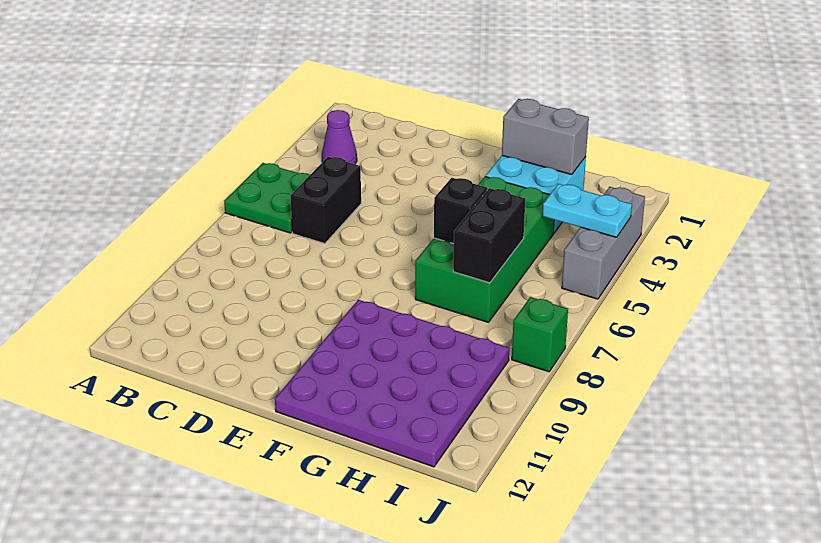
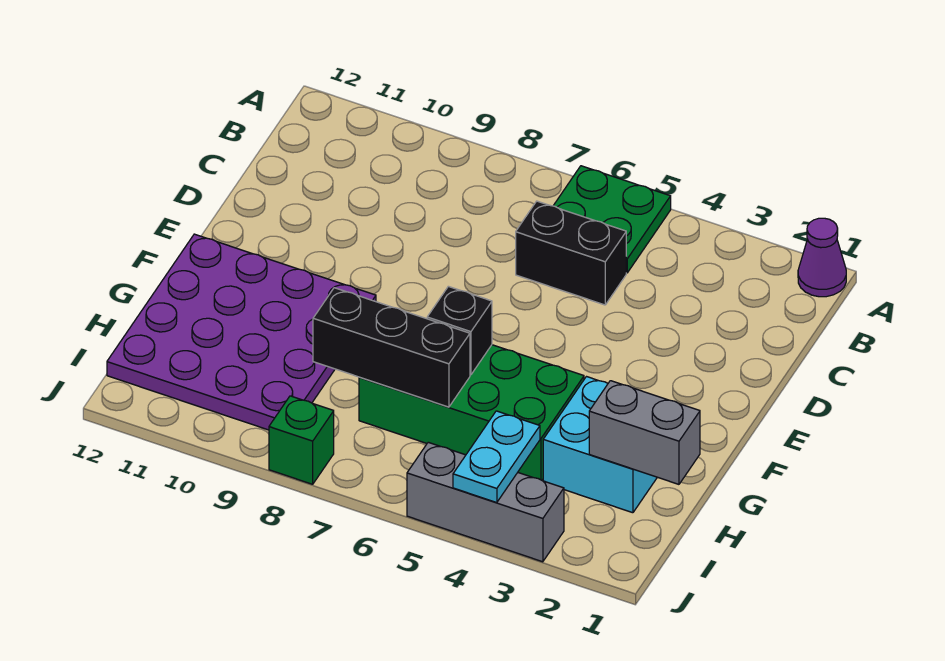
purple cone B3 level 1 -> purple cone A1 level 1
grey brick G2:H2 level 2 -> grey brick H1:H2 level 2
black brick H6:H7 level 2 -> black brick H6:H8 level 2

